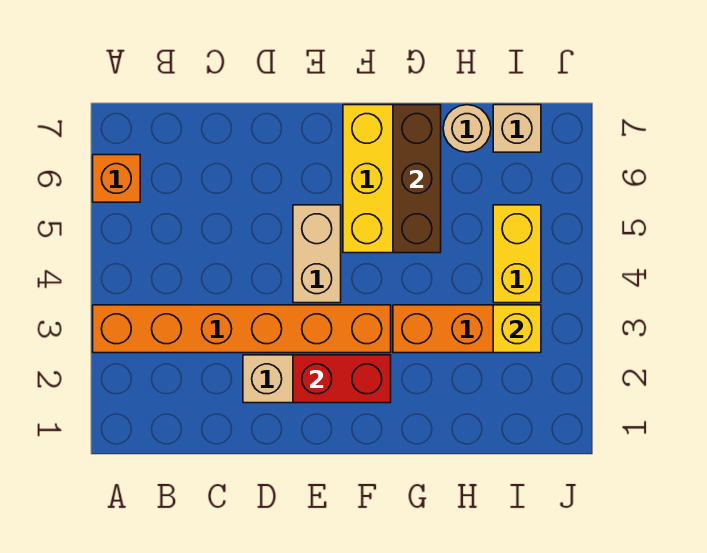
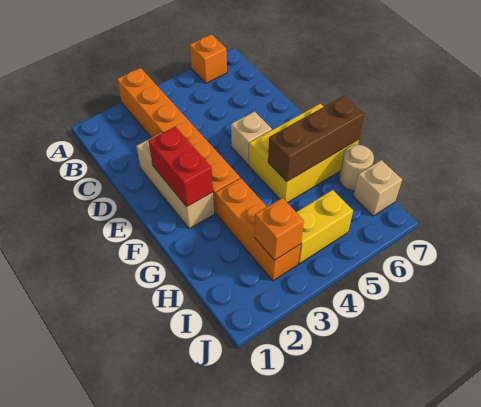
tan brick E4:E5 level 1 -> tan brick E5 level 1
yellow brick I3 level 2 -> orange brick I3 level 2

